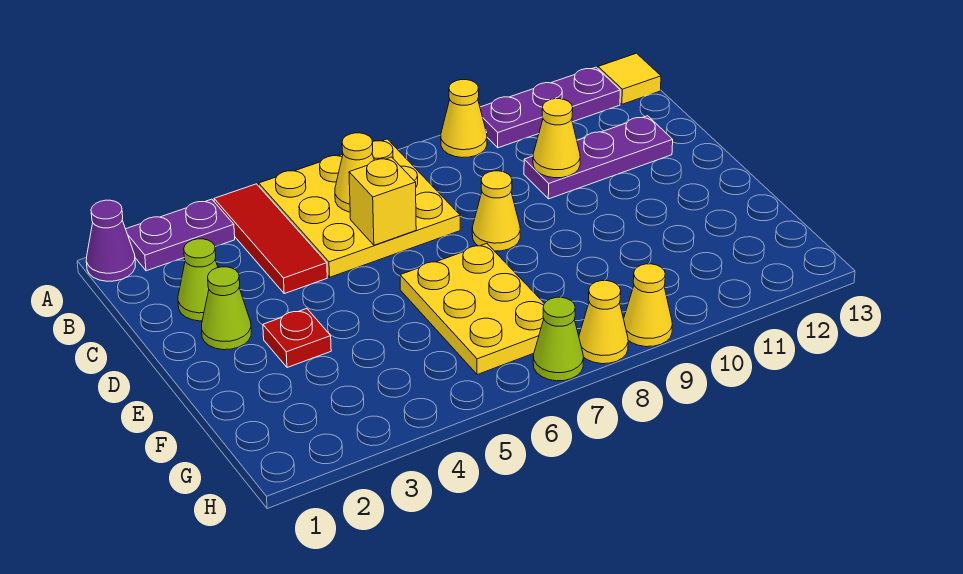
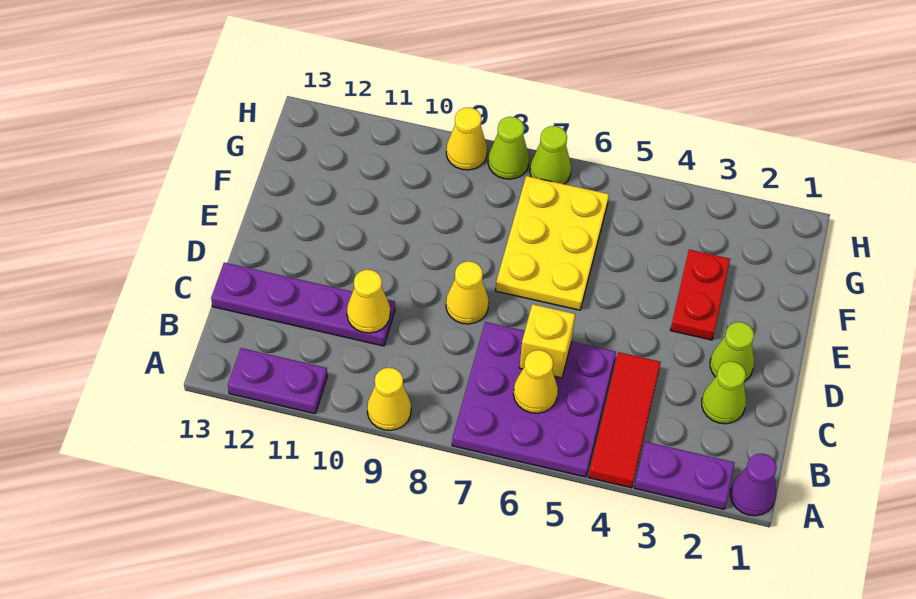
yellow plate A5:C7 level 1 -> purple plate A5:C7 level 1
purple plate A10:A12 level 1 -> purple plate A11:A12 level 1
yellow tile A13 level 1 -> none
purple plate C10:C12 level 1 -> purple plate C10:C13 level 1
red plate E3 level 1 -> red plate E3:F3 level 1
yellow cone H8 level 1 -> lime cone H8 level 1

